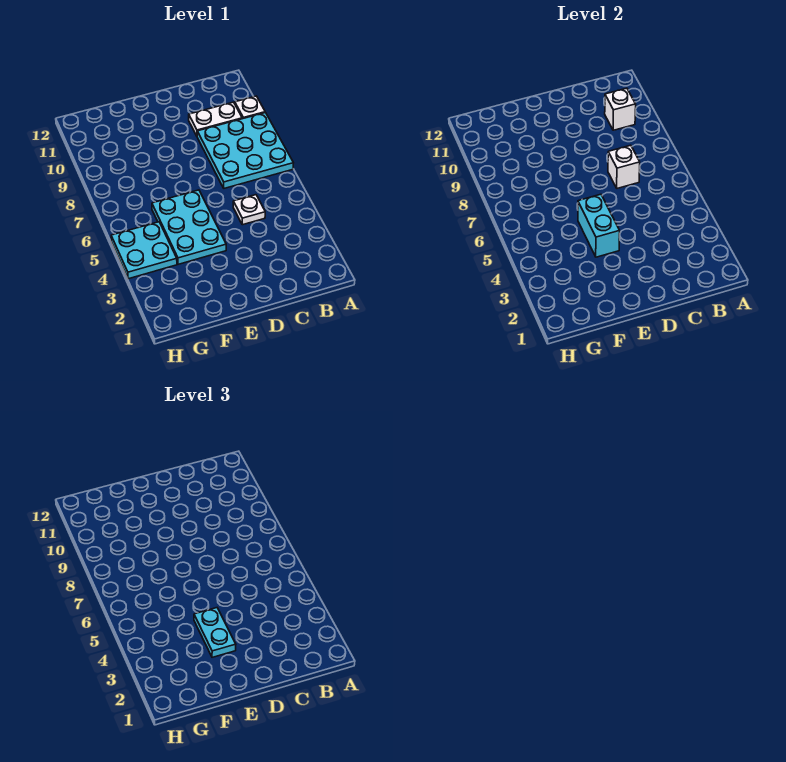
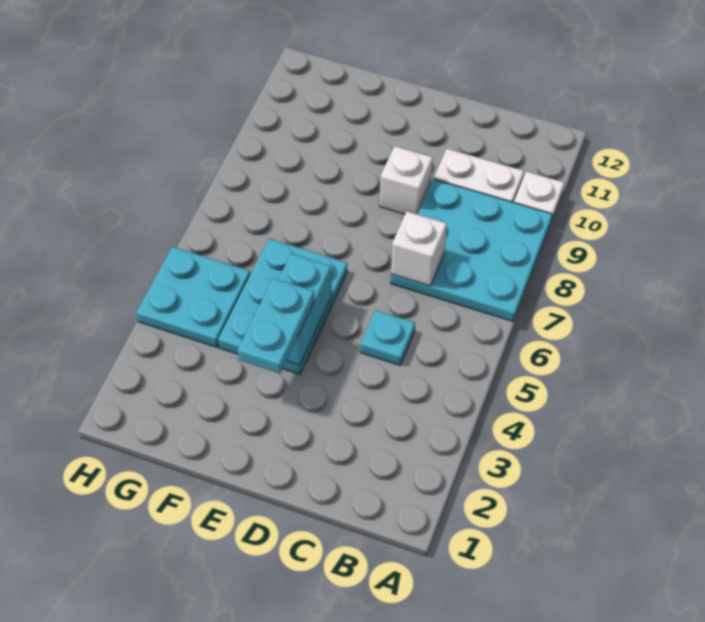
white brick B10 level 2 -> white brick D9 level 1
white plate C5 level 1 -> cyan plate C5 level 1

